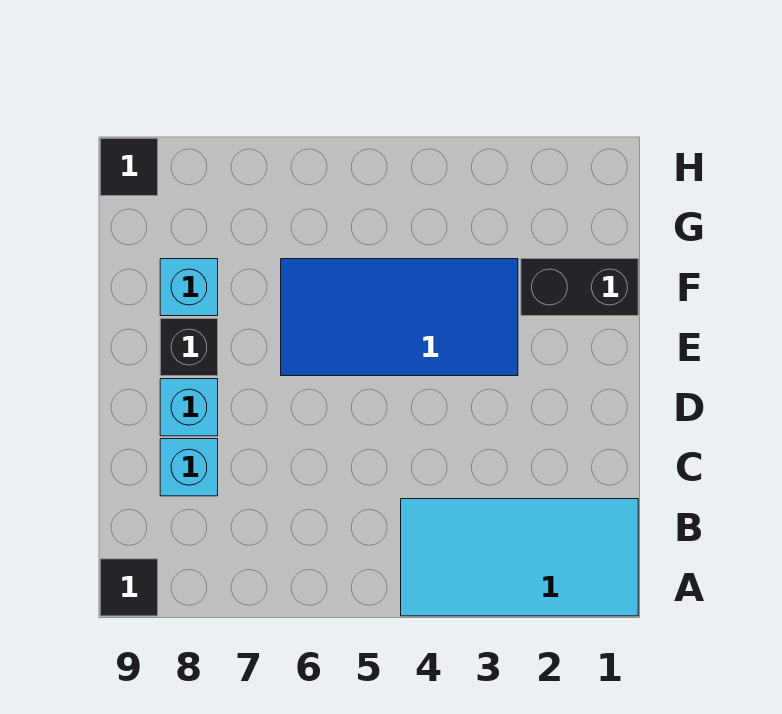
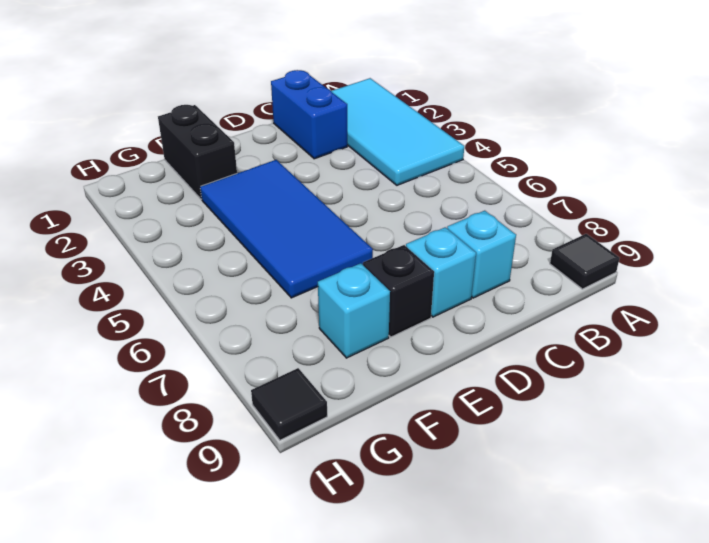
none -> blue brick C1:C2 level 1

